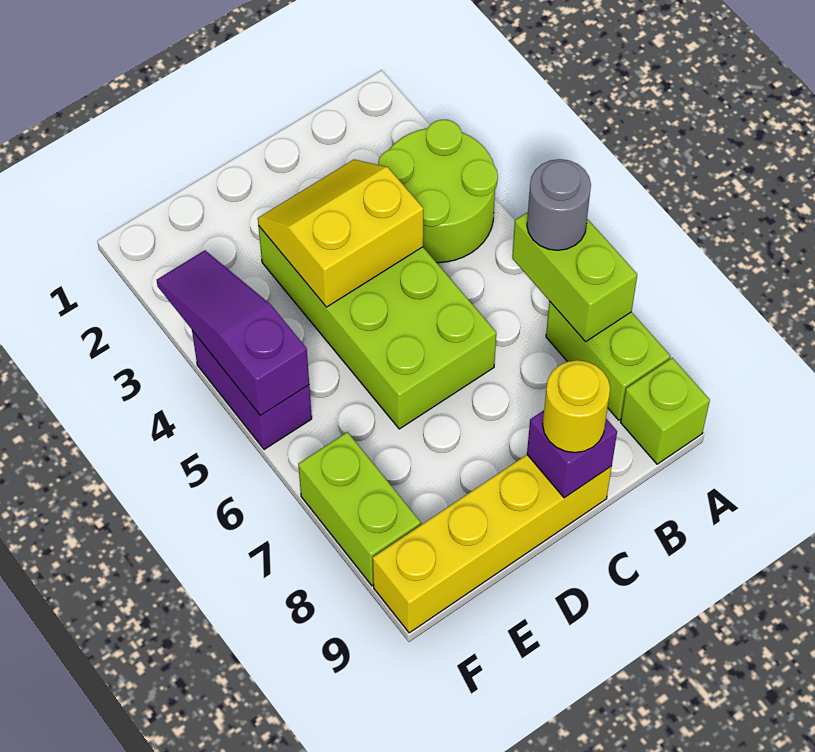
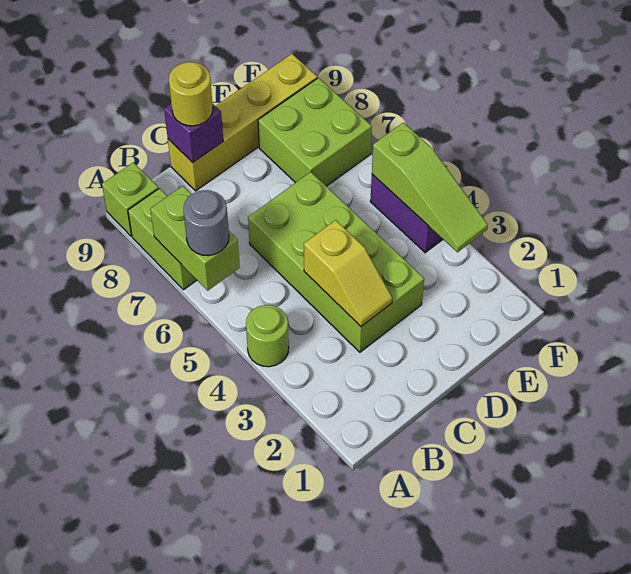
lime round brick A3:B4 level 1 -> lime round brick A4 level 1
yellow slope C3:D4 level 2 top 4 -> yellow slope C3:C4 level 2 top 4
purple slope F3:F5 level 2 top 5 -> lime slope F3:F5 level 2 top 5
lime brick F7:F8 level 1 -> lime brick E7:F8 level 1

